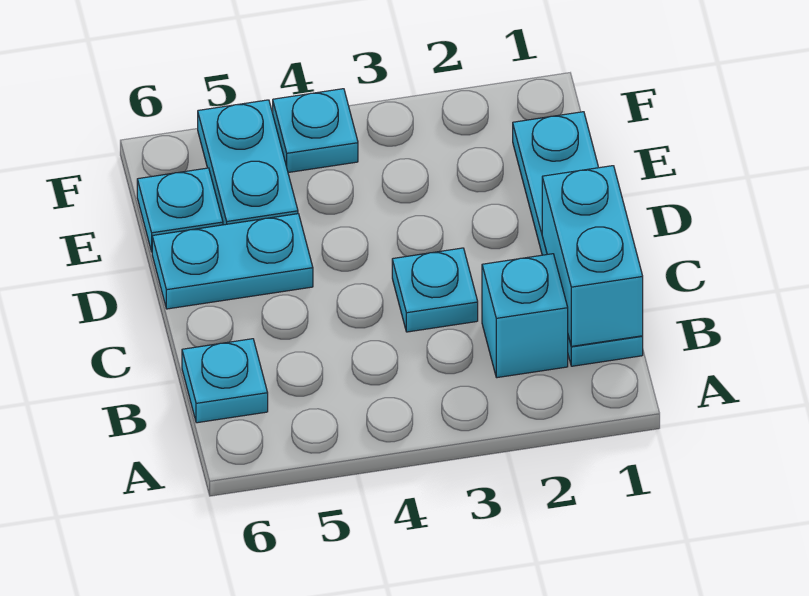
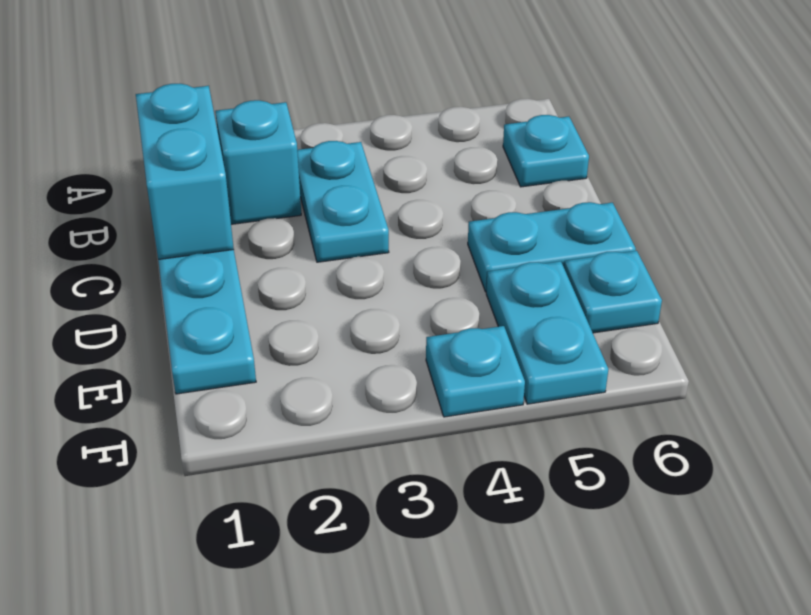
cyan plate C3 level 1 -> cyan plate B3:C3 level 1

